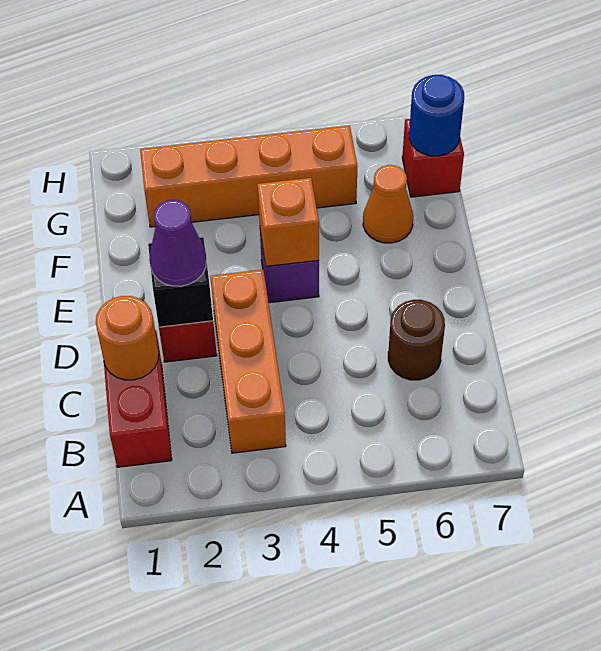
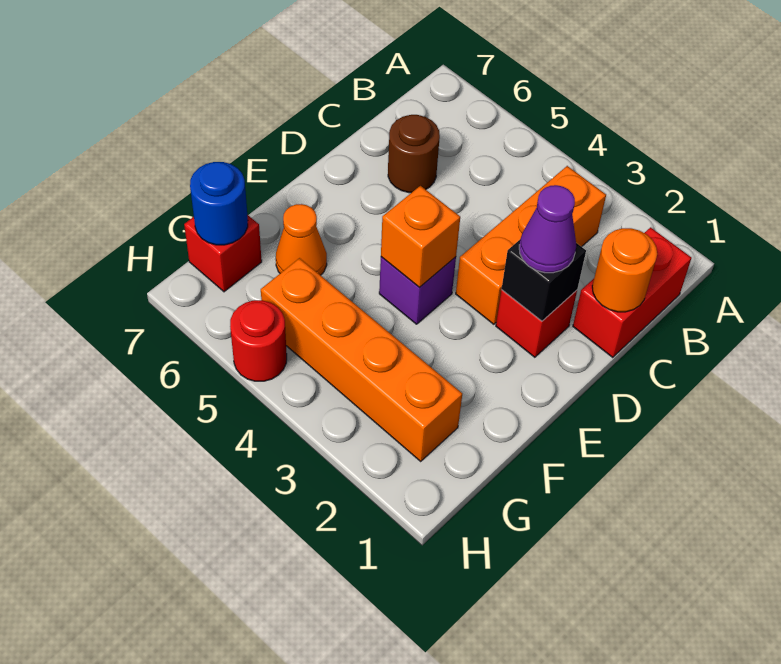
none -> red round brick H5 level 1

